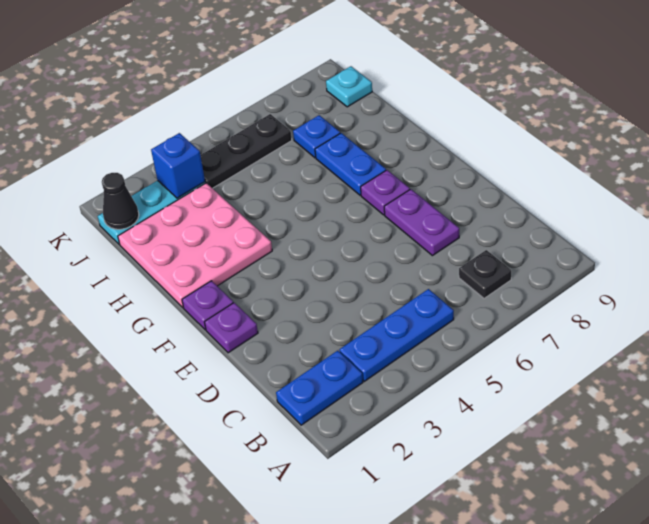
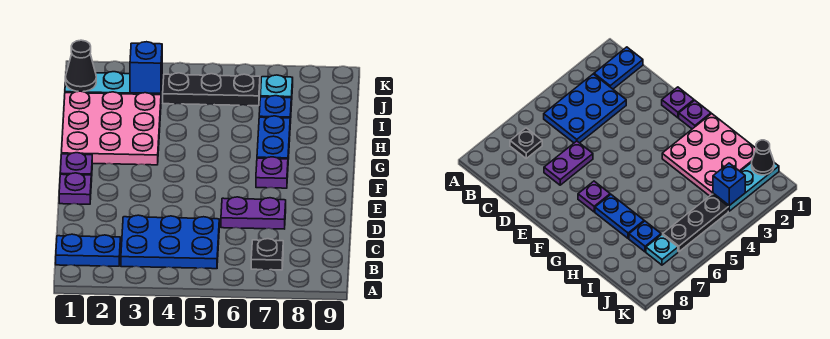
blue plate B3:B5 level 1 -> blue plate B3:C5 level 1
purple plate D7:E7 level 1 -> purple plate D6:D7 level 1
cyan plate J9 level 1 -> cyan plate J7 level 1

